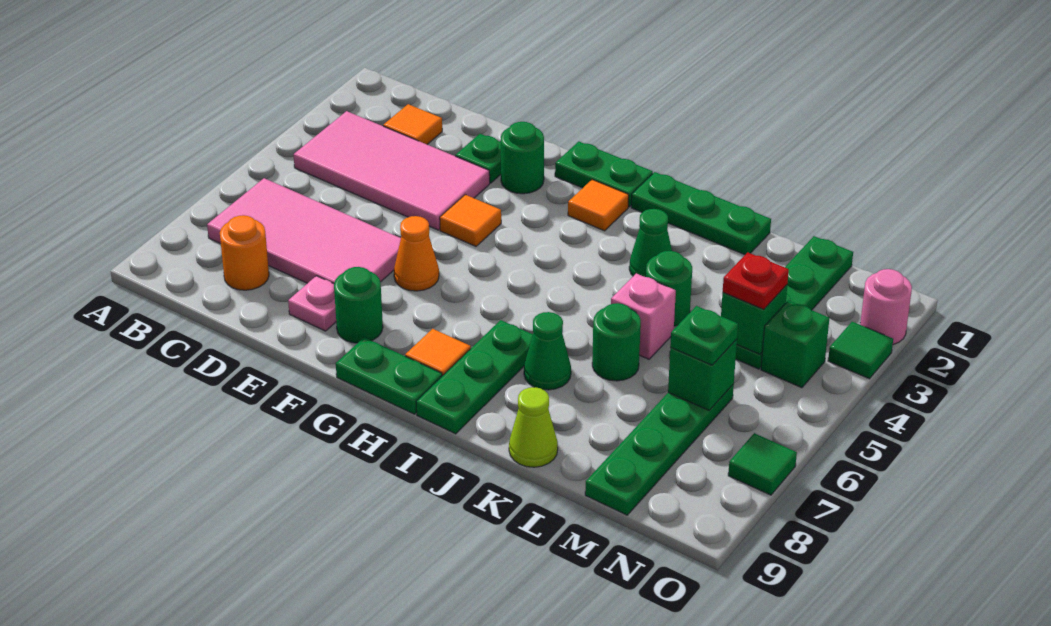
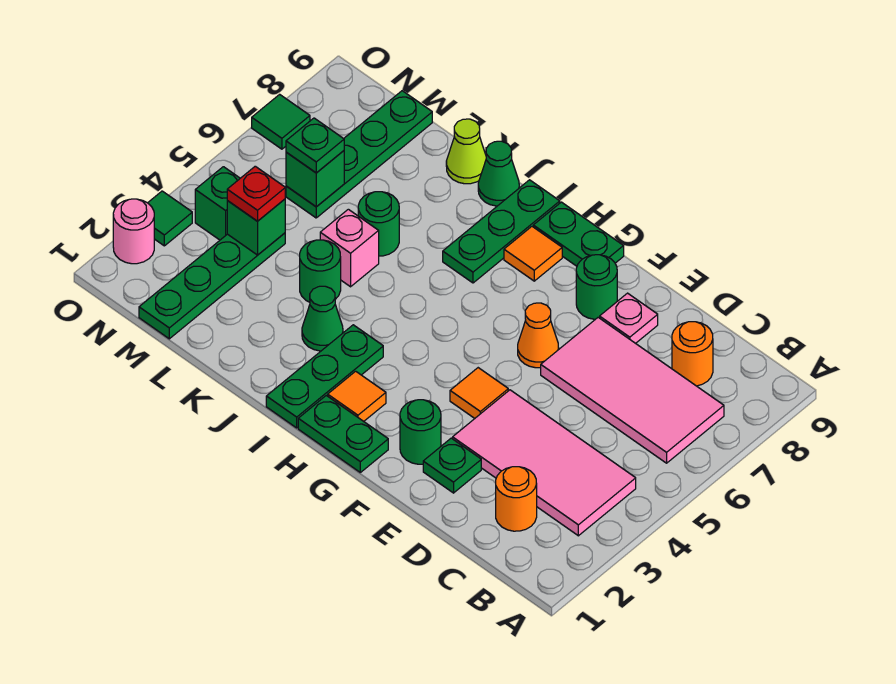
orange tile C2 level 1 -> orange round brick C2 level 1
green plate I1:K1 level 1 -> green plate I1:I3 level 1
green cone J7 level 1 -> green cone J9 level 1

